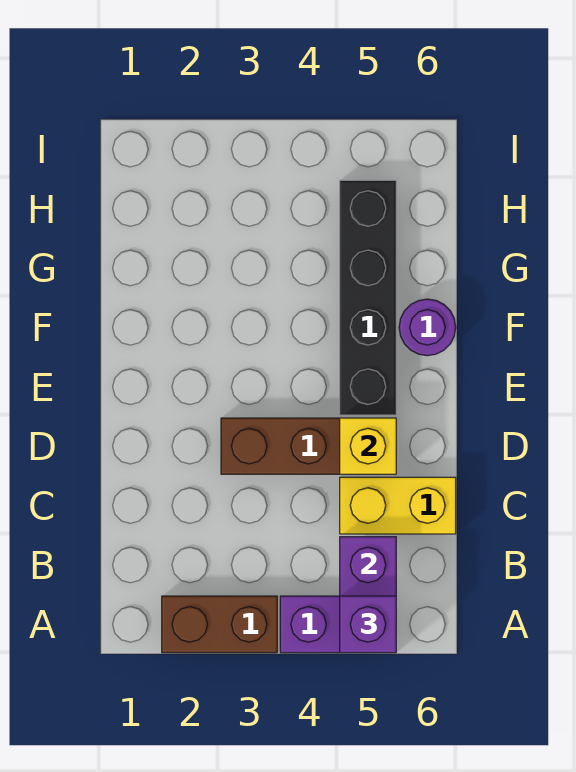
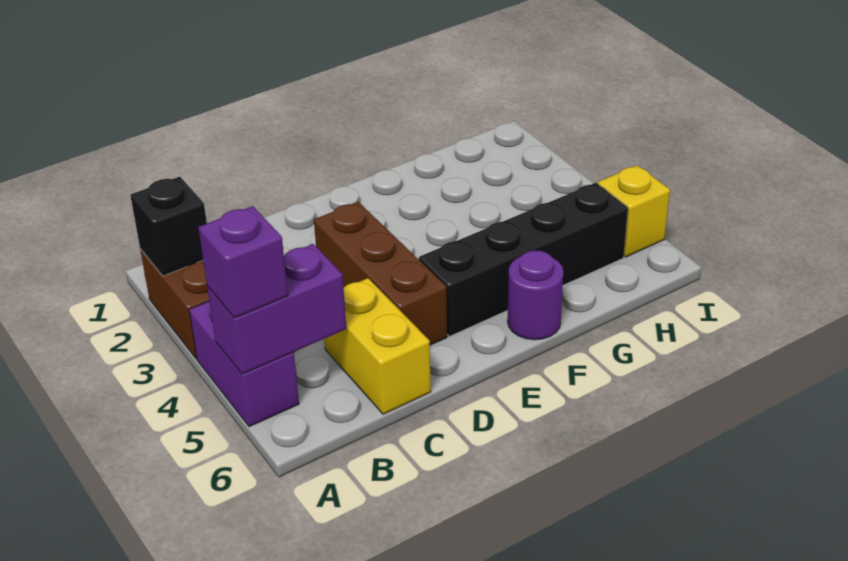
none -> black brick A2 level 2
yellow brick D5 level 2 -> yellow brick I5 level 1

